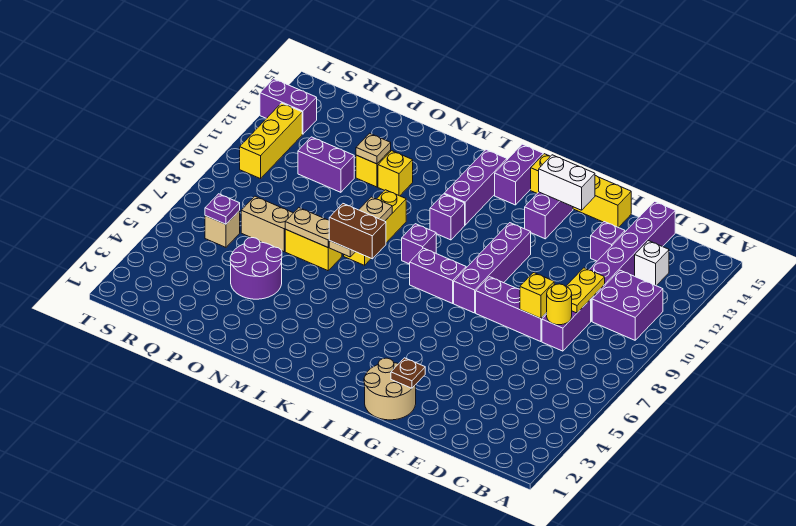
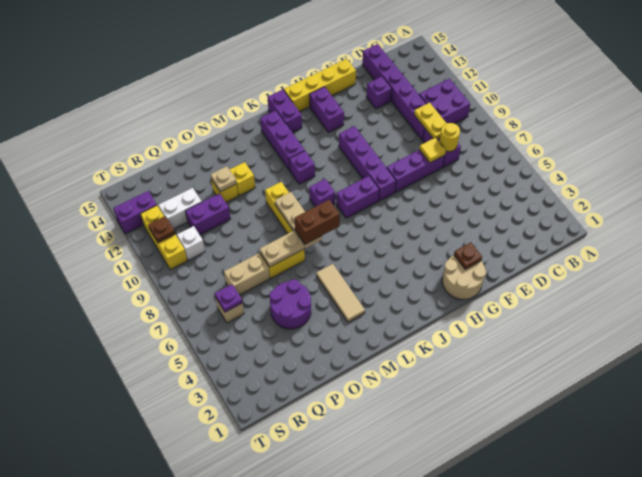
white brick C13 level 1 -> white brick R10 level 1
yellow brick E8 level 2 -> yellow tile E8 level 2
white brick G14:H14 level 2 -> white brick Q12:R12 level 1
none -> tan tile M3:M5 level 1
none -> brown plate S11 level 2

